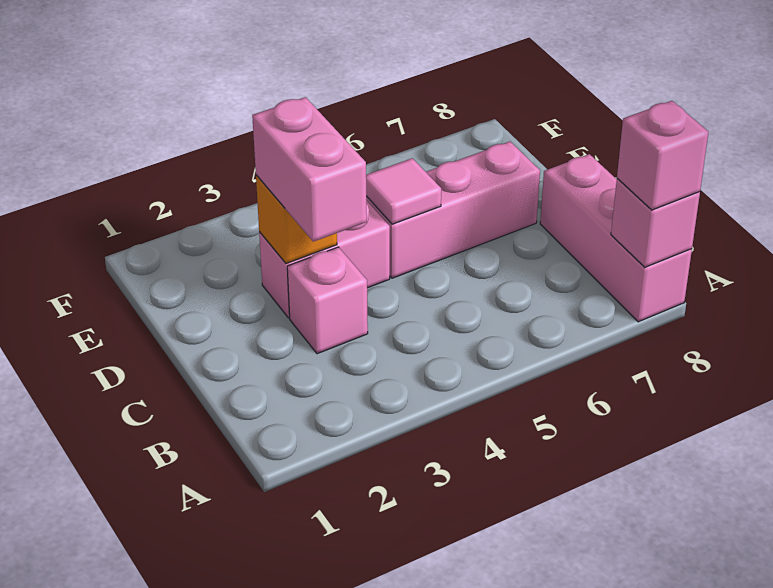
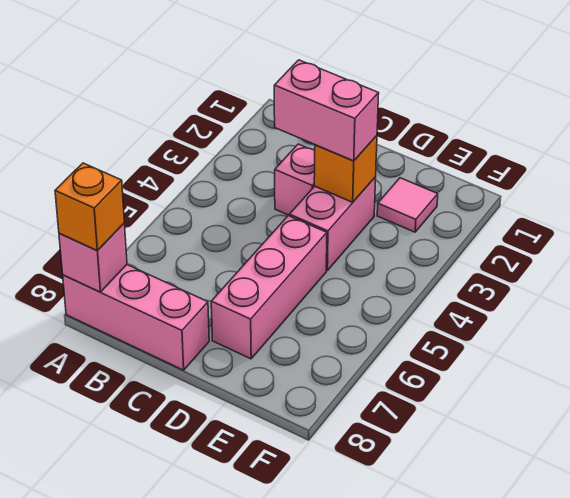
pink brick A8 level 3 -> orange brick A8 level 3
pink tile D5 level 2 -> pink tile E2 level 1

